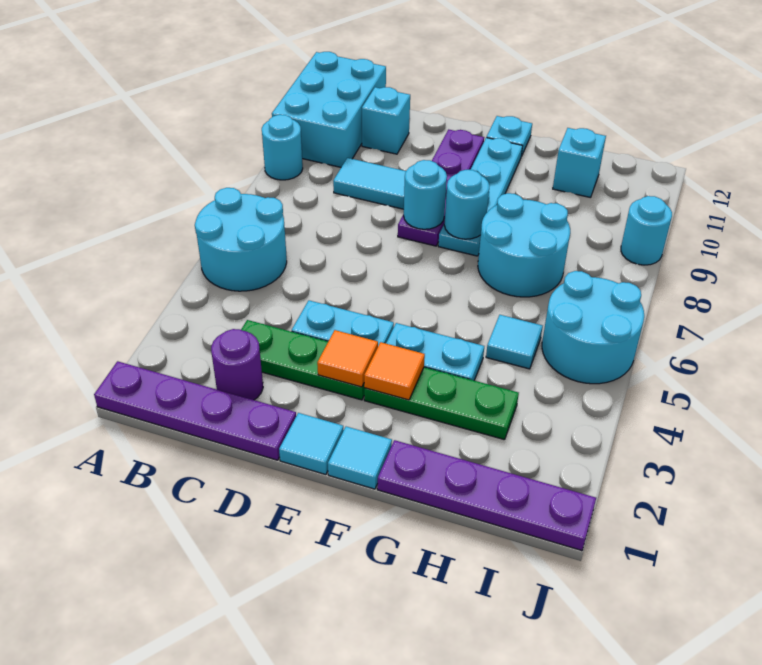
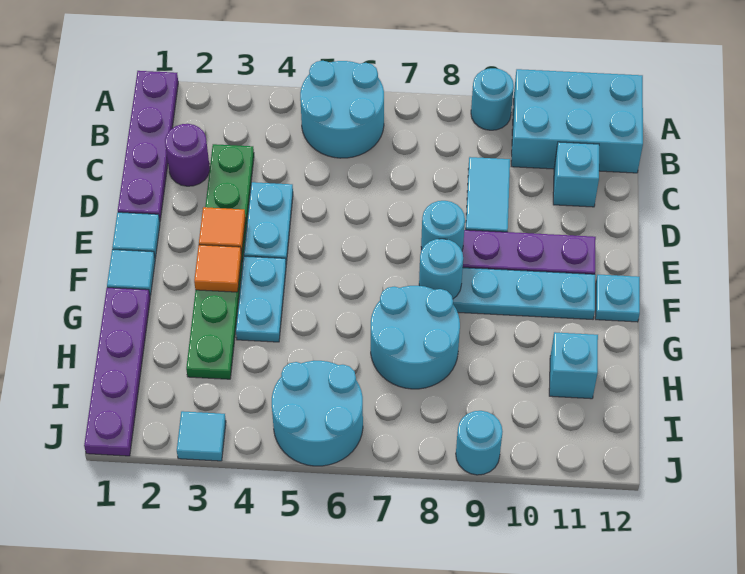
cyan tile H5 level 1 -> cyan tile J3 level 1

